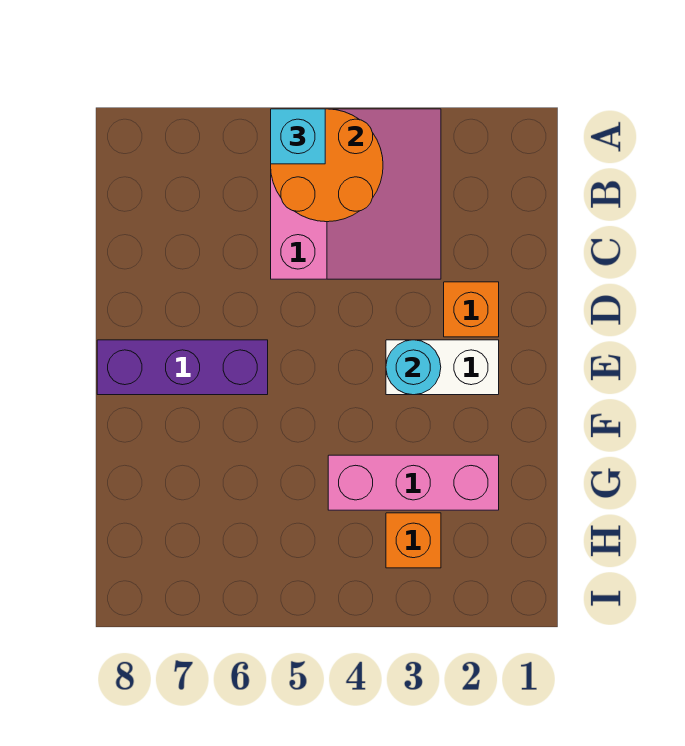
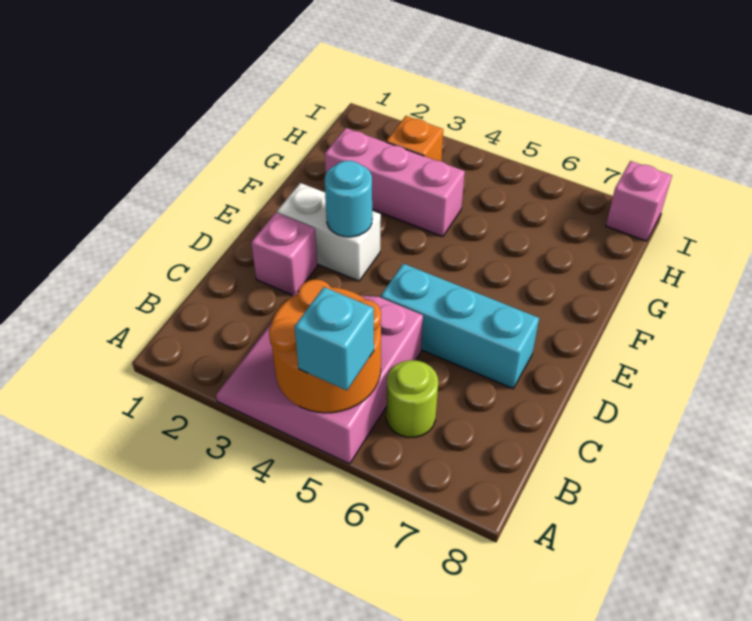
none -> lime round brick B6 level 1
orange brick D2 level 1 -> pink brick D2 level 1
none -> cyan brick D5:D7 level 1
purple brick E6:E8 level 1 -> none
none -> pink brick I8 level 1

